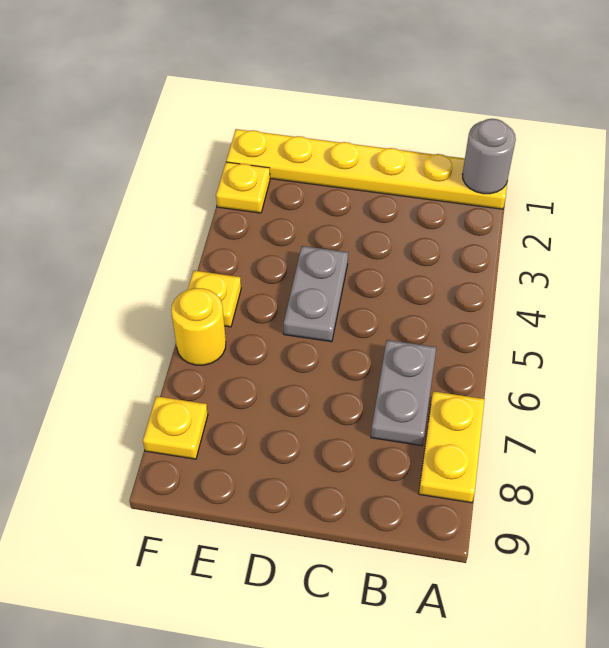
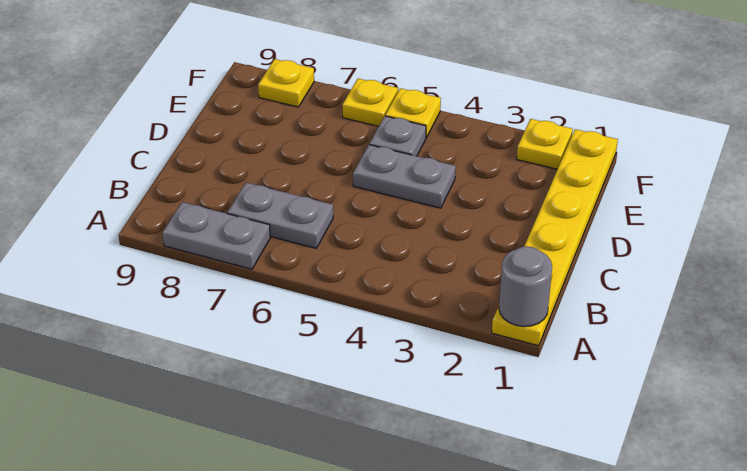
yellow plate A7:A8 level 1 -> grey plate A7:A8 level 1
none -> grey plate E5 level 1
yellow round brick F6 level 1 -> yellow plate F6 level 1

